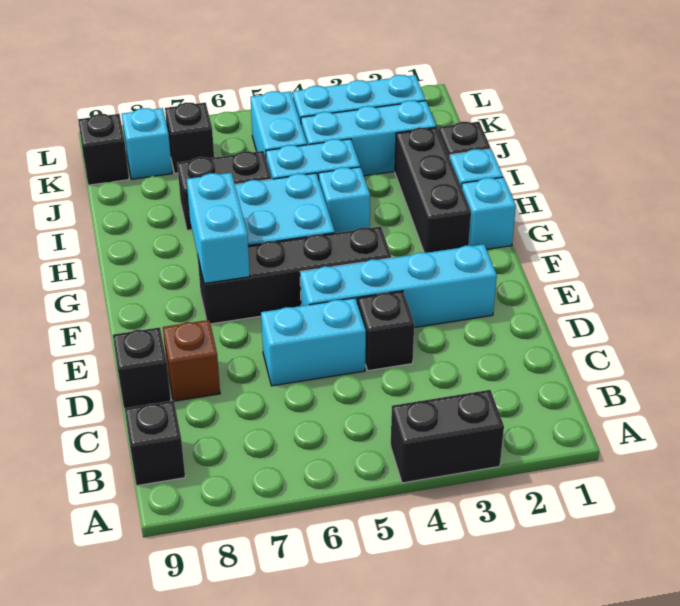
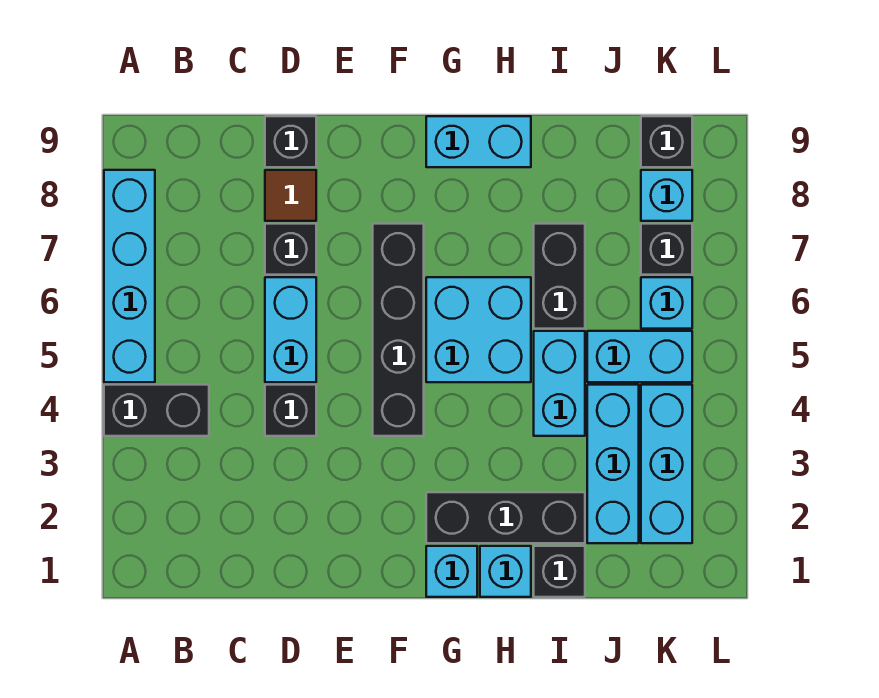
black brick A3:A4 level 1 -> black brick A4:B4 level 1
black brick B9 level 1 -> black brick D7 level 1
brown brick D8 level 1 -> brown tile D8 level 1
cyan brick E2:E5 level 1 -> cyan brick A5:A8 level 1
cyan brick F7:G7 level 2 -> cyan brick G9:H9 level 1
cyan brick H4 level 1 -> cyan brick K6 level 1

